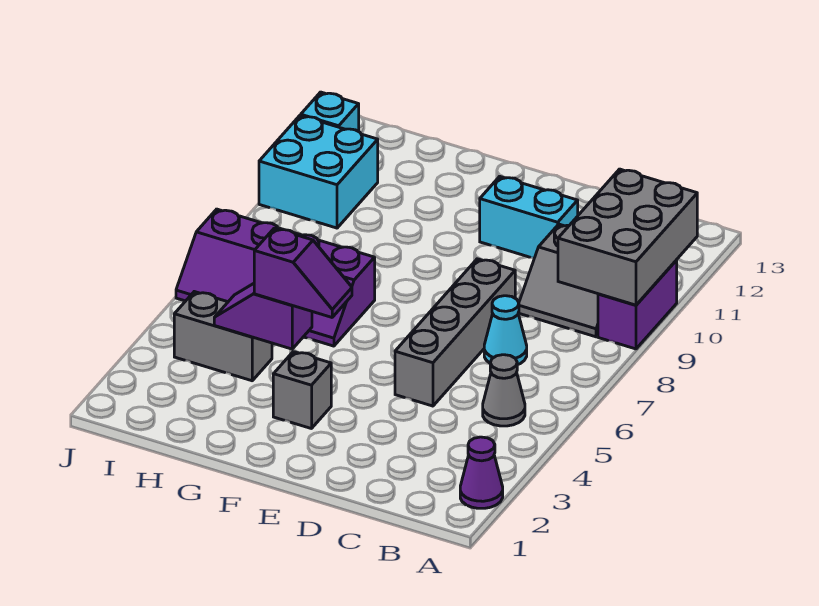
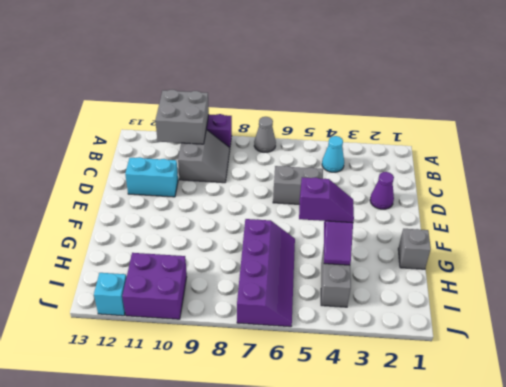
purple cone A2 level 1 -> purple cone D2 level 1
grey brick A9:B11 level 2 -> grey brick A10:B11 level 2
grey cone B5 level 1 -> grey cone A7 level 1
cyan cone C7 level 1 -> cyan cone B4 level 1
grey brick D5:D8 level 1 -> grey brick D5:D6 level 1
cyan brick D11:E11 level 1 -> cyan brick D11:D12 level 1
grey brick F3 level 1 -> grey brick G1 level 1
purple slope F4:G4 level 3 top G -> purple slope G4:G5 level 3 top 5
cyan brick I10:J11 level 1 -> purple brick I10:J11 level 1

